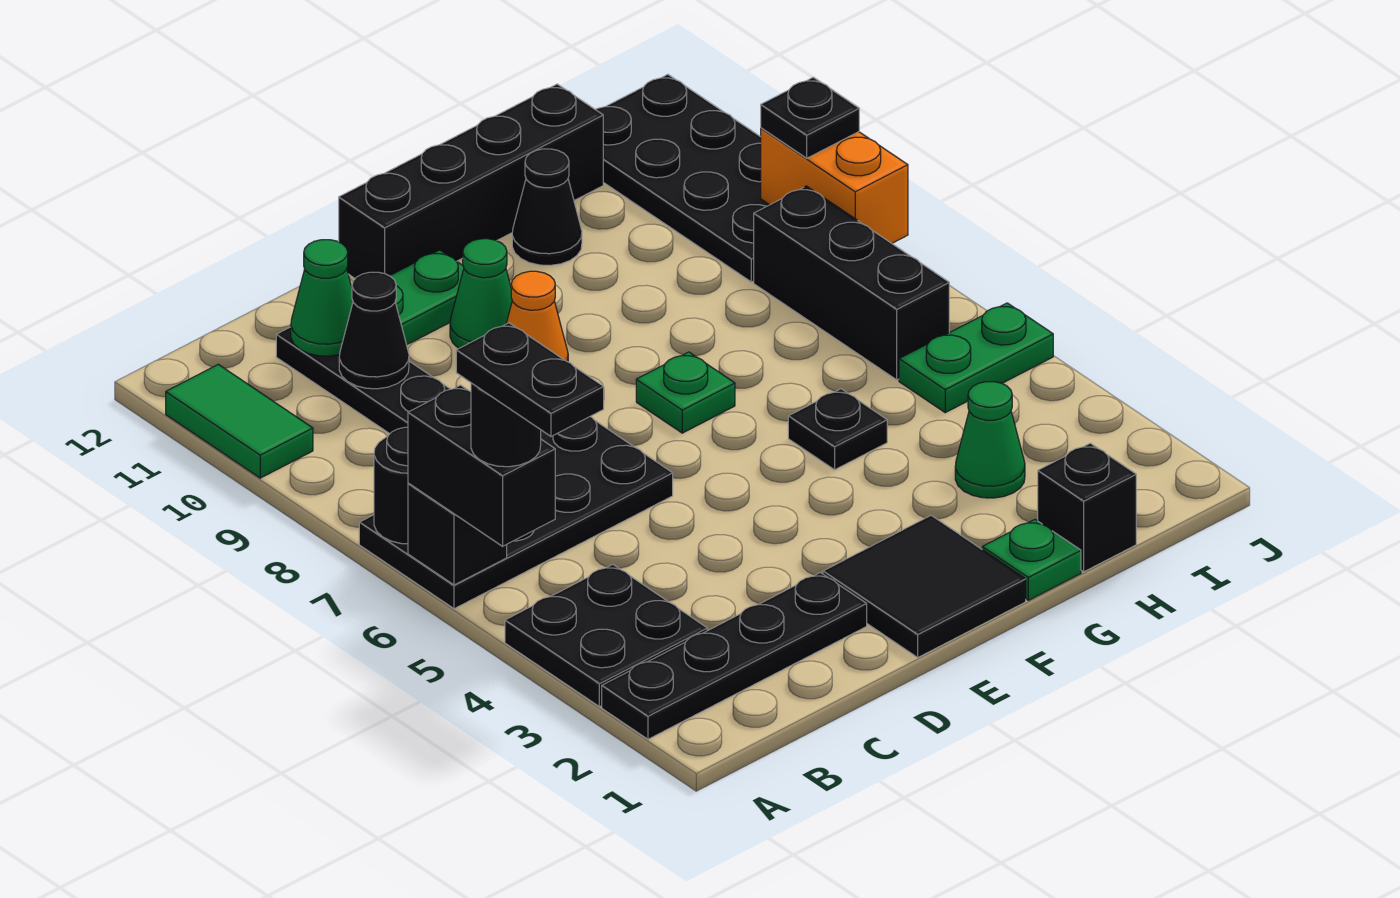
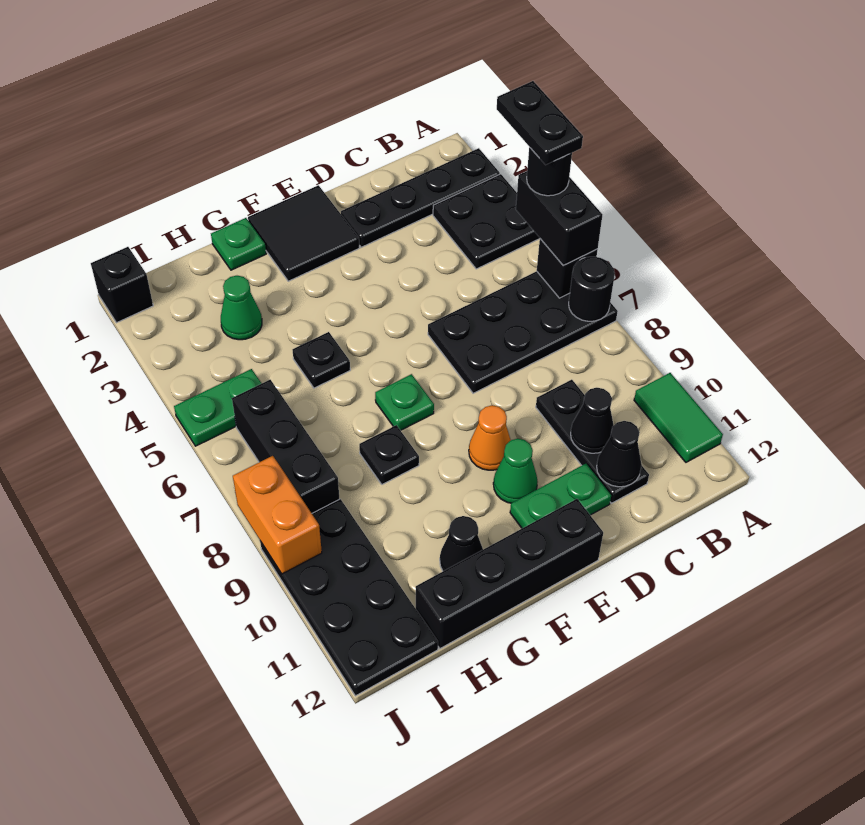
green cone C11 level 2 -> black cone C11 level 2
black brick H1 level 1 -> black brick J1 level 1
black plate J9 level 3 -> black plate G8 level 1

